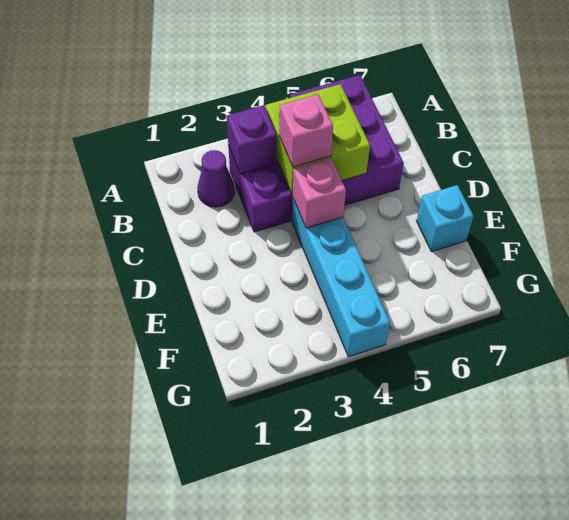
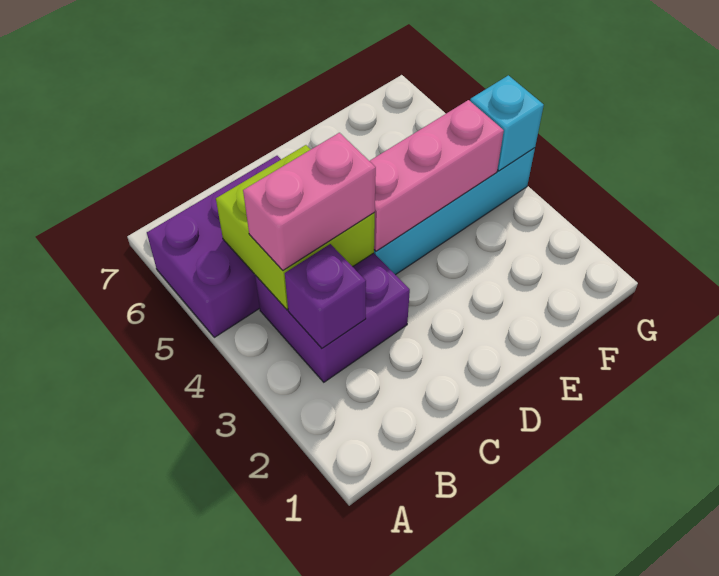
purple cone B2 level 1 -> none
pink brick C4 level 3 -> pink brick B4:C4 level 3
pink brick D4 level 2 -> pink brick D4:F4 level 2
cyan brick E7 level 1 -> cyan brick G4 level 2

